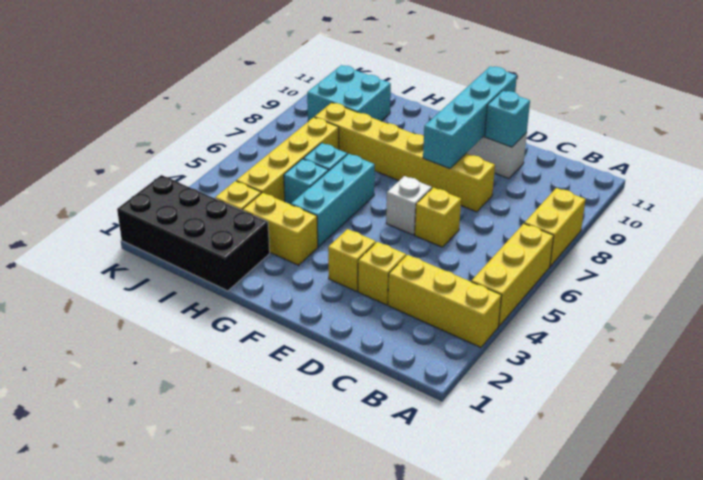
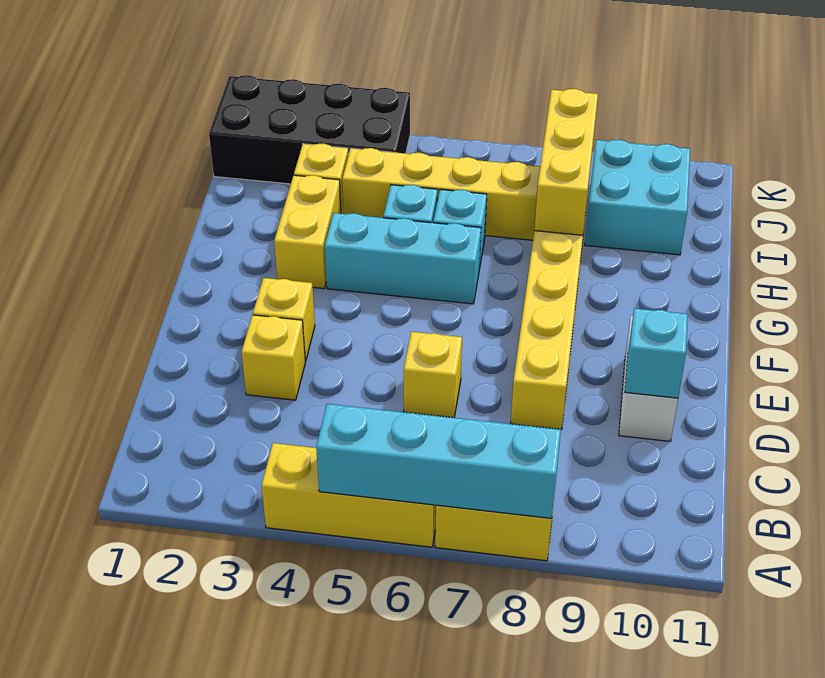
yellow brick A3:C3 level 1 -> yellow brick H8:J8 level 2
white brick E6 level 1 -> none
cyan brick E8:E11 level 2 -> cyan brick A5:A8 level 2
black brick H1:K2 level 1 -> black brick J1:K4 level 1

